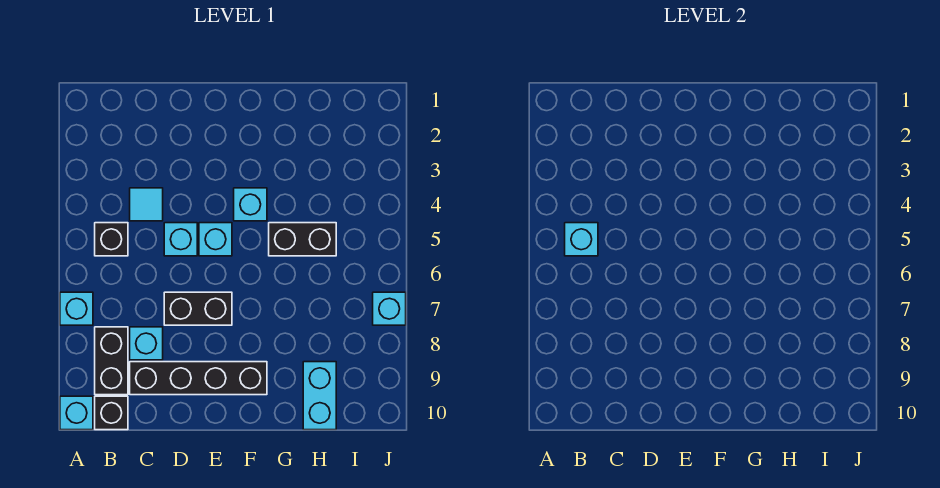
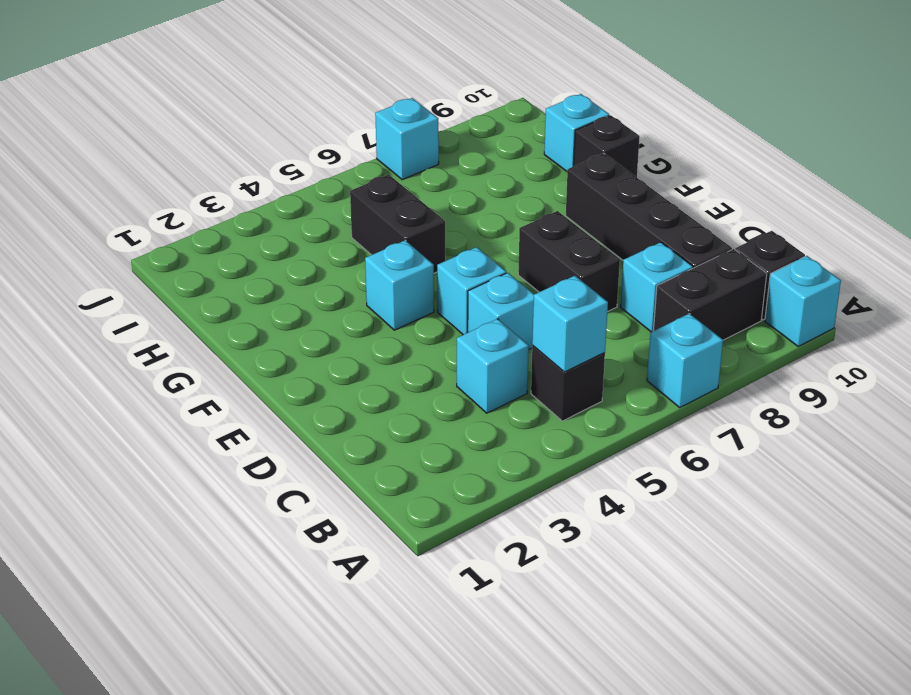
cyan tile C4 level 1 -> cyan brick C4 level 1
none -> black brick G10 level 1
cyan brick H9:H10 level 1 -> cyan brick H10 level 1

